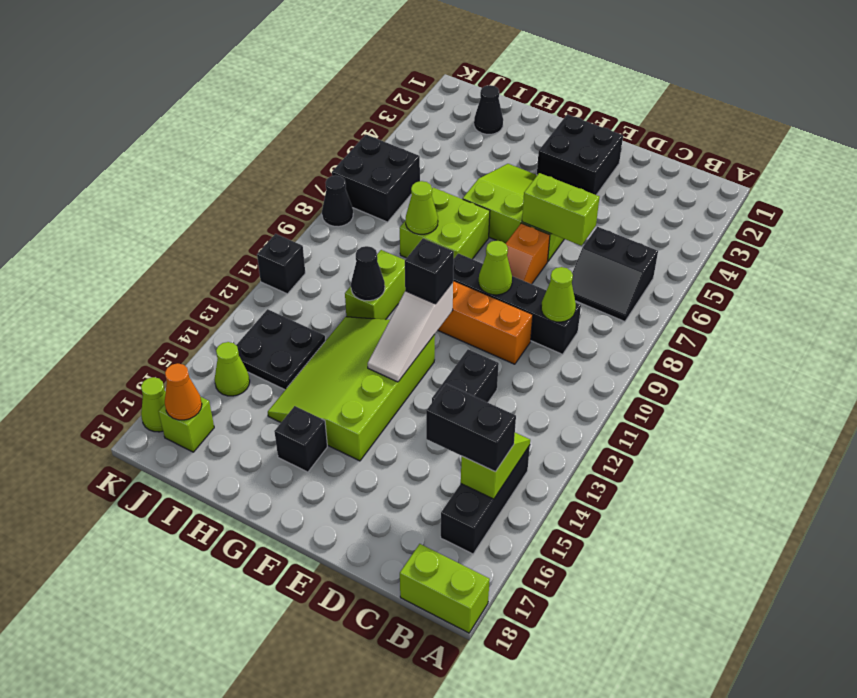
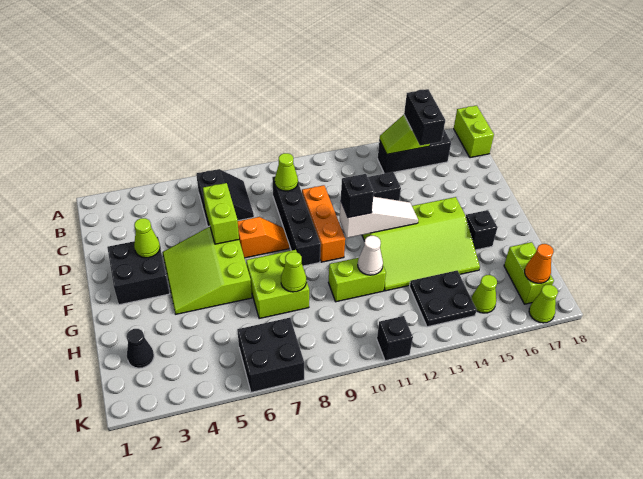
lime cone E9 level 2 -> lime cone E3 level 2
black cone H11 level 2 -> white cone H11 level 2
lime brick J17 level 1 -> lime brick I17:J17 level 1
black cone K8 level 1 -> none

